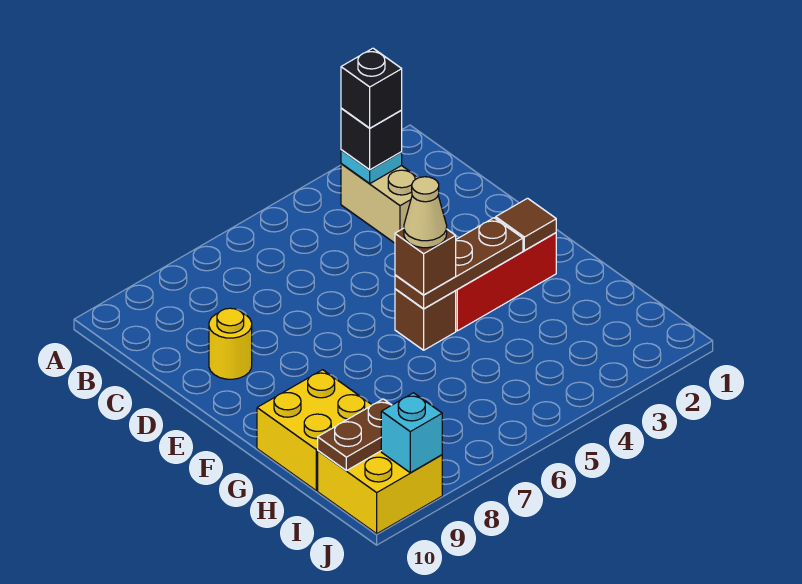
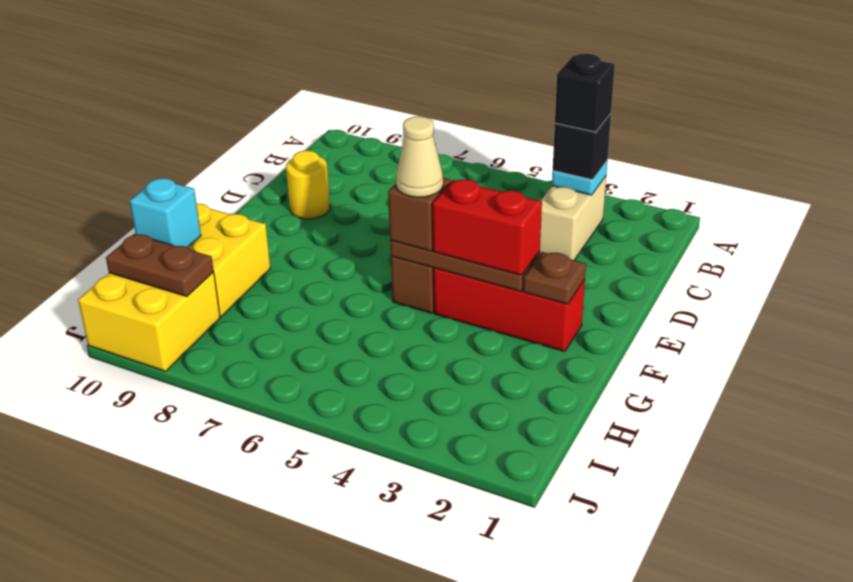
brown tile F2 level 2 -> brown plate F2 level 2
none -> red brick F3:F4 level 3
cyan brick J9 level 2 -> cyan brick H10 level 2

